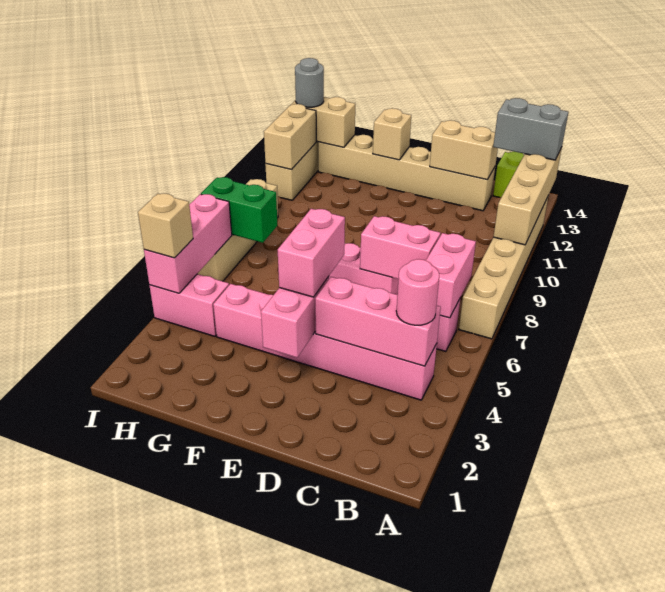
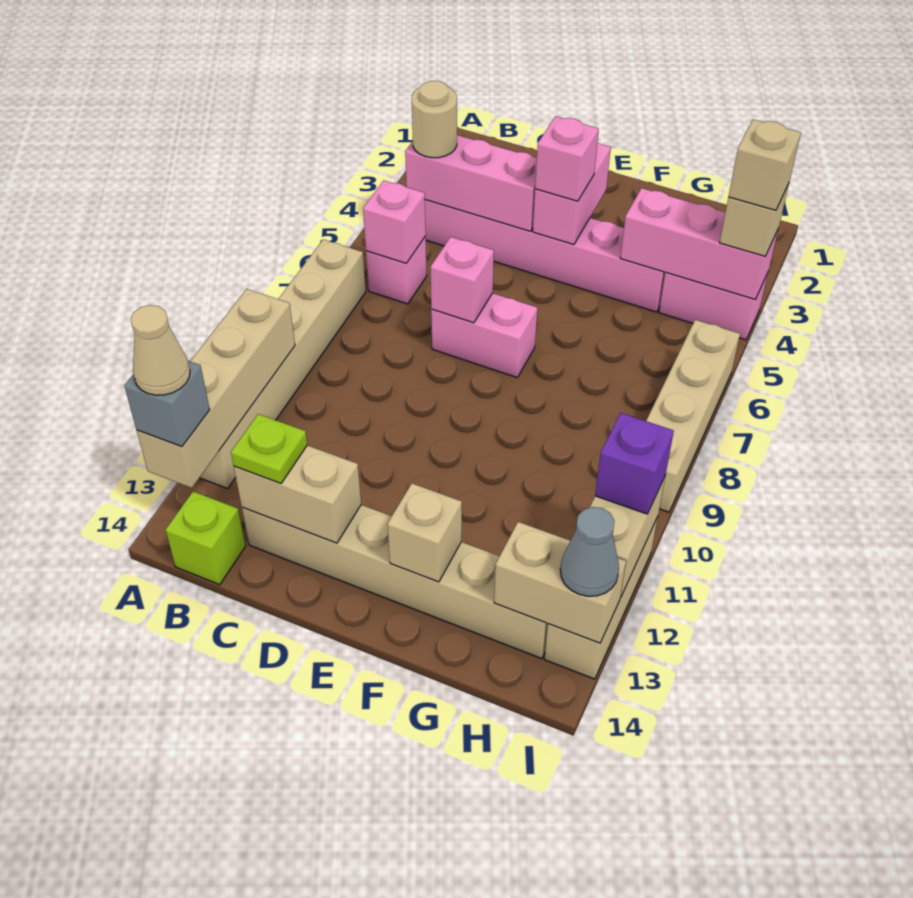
grey brick A13:B13 level 3 -> grey brick A13 level 3
none -> tan cone A13 level 4
pink round brick B4 level 3 -> tan round brick B4 level 3
pink brick B6:B7 level 2 -> pink brick B6 level 2
pink brick C7:D7 level 2 -> pink brick D7 level 2
none -> lime plate C13 level 3
pink brick E4:E5 level 3 -> pink brick E4 level 3
green brick H7:I7 level 2 -> none
pink brick I4:I6 level 2 -> pink brick G4:I4 level 2
none -> tan brick I4 level 4
none -> purple brick I11 level 3
grey round brick I13 level 3 -> grey cone I13 level 3

